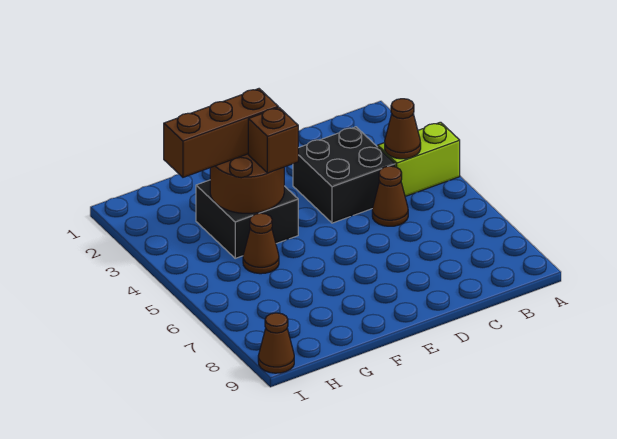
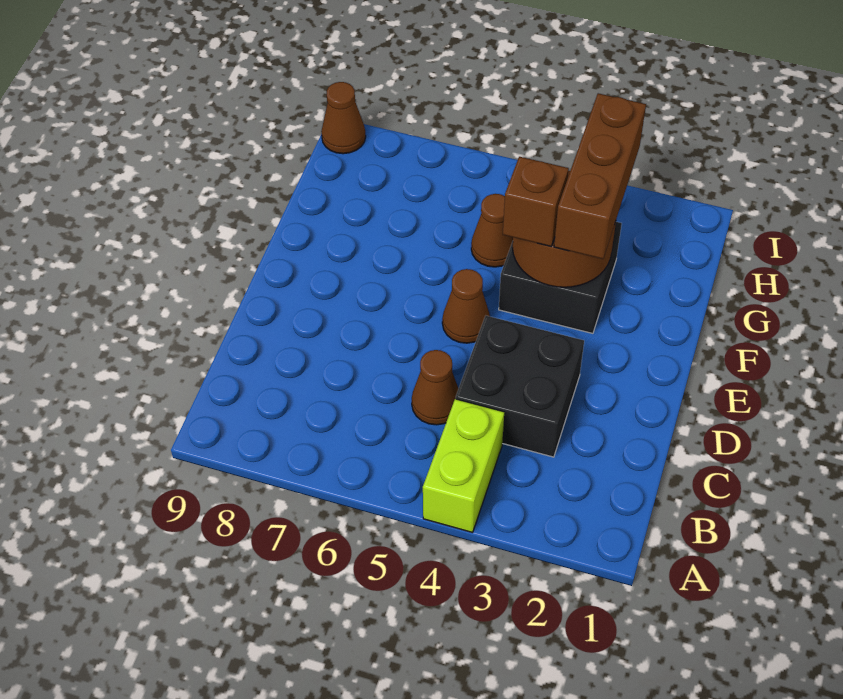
brown cone B4 level 2 -> brown cone E5 level 1

